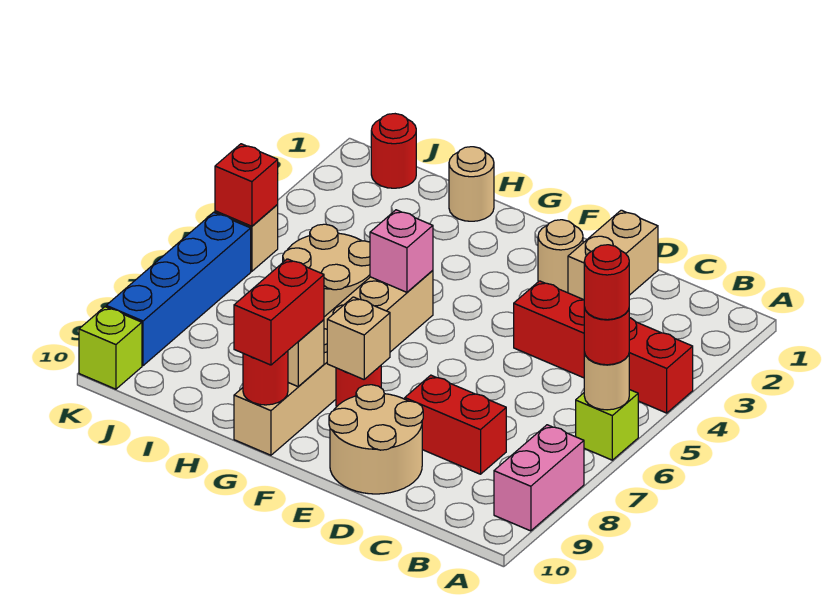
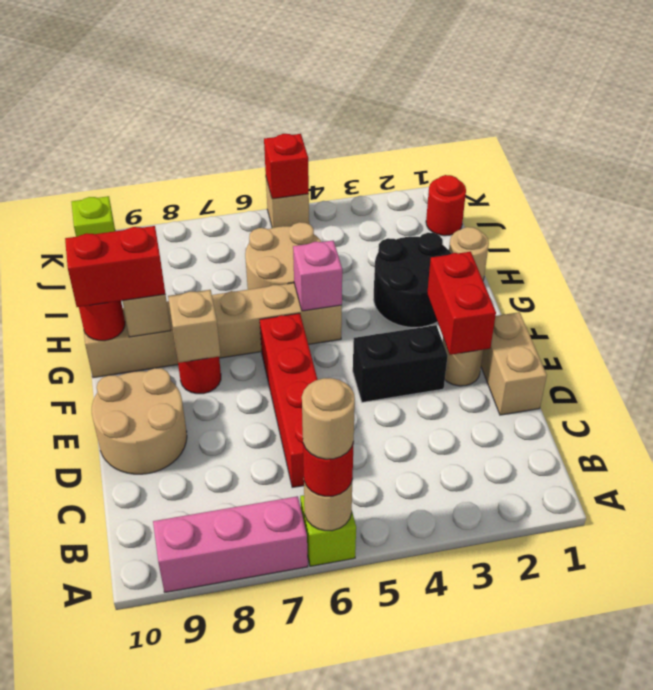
red brick A4:D4 level 1 -> red brick C6:F6 level 1
red round brick A6 level 4 -> tan round brick A6 level 4
pink brick A8:A9 level 1 -> pink brick A7:A9 level 1
red brick C8:D8 level 1 -> red brick E2:F2 level 2
tan brick D1:D2 level 1 -> tan brick D1:E1 level 1
none -> black brick E3:E4 level 1
none -> black round brick G2:H3 level 1
blue brick K6:K9 level 1 -> none

